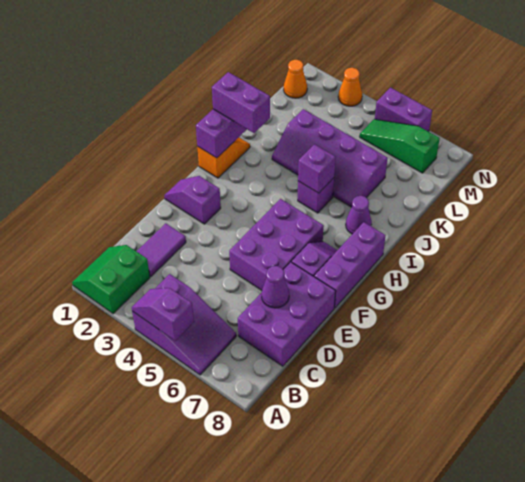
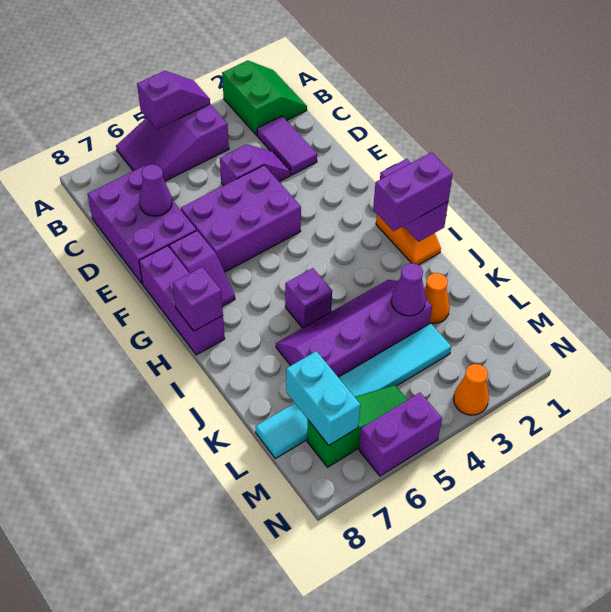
purple brick E5:G6 level 1 -> purple brick E4:F6 level 1
purple slope F1:F2 level 1 top 2 -> purple slope D3:D4 level 1 top 4
purple brick I5 level 2 -> purple brick H8 level 2
purple cone I7 level 1 -> purple cone K3 level 2
none -> cyan tile L3:L8 level 1
none -> cyan brick L7:M7 level 2
orange cone M1 level 1 -> orange cone K2 level 1

